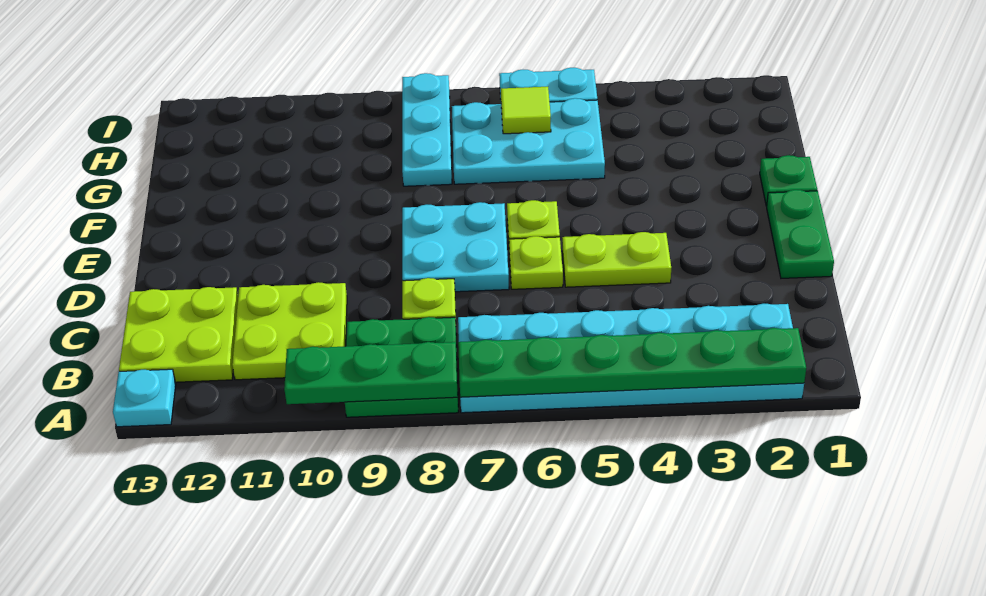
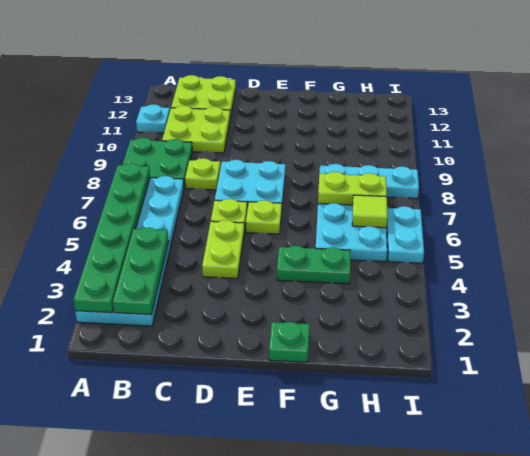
green plate A8:A10 level 2 -> green plate B2:B4 level 2
cyan plate A13 level 1 -> cyan plate A11 level 1
green plate D1:E1 level 1 -> green plate F4:G4 level 1
none -> lime plate G7:H7 level 2

